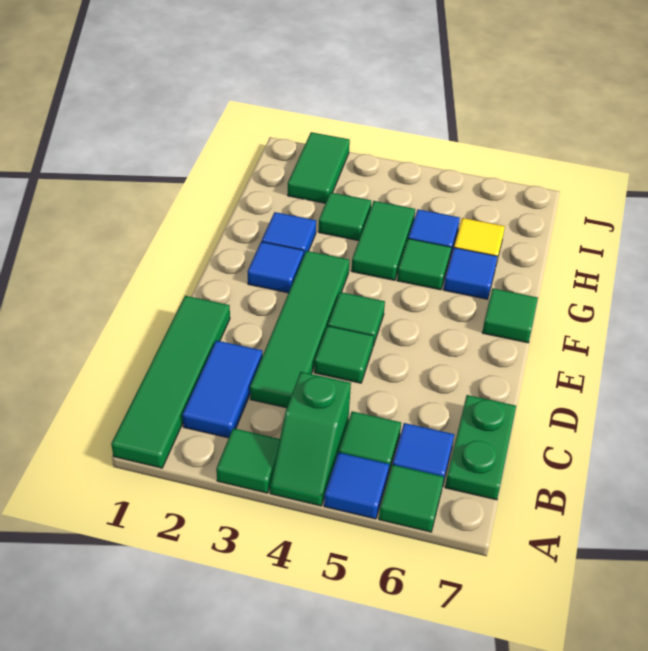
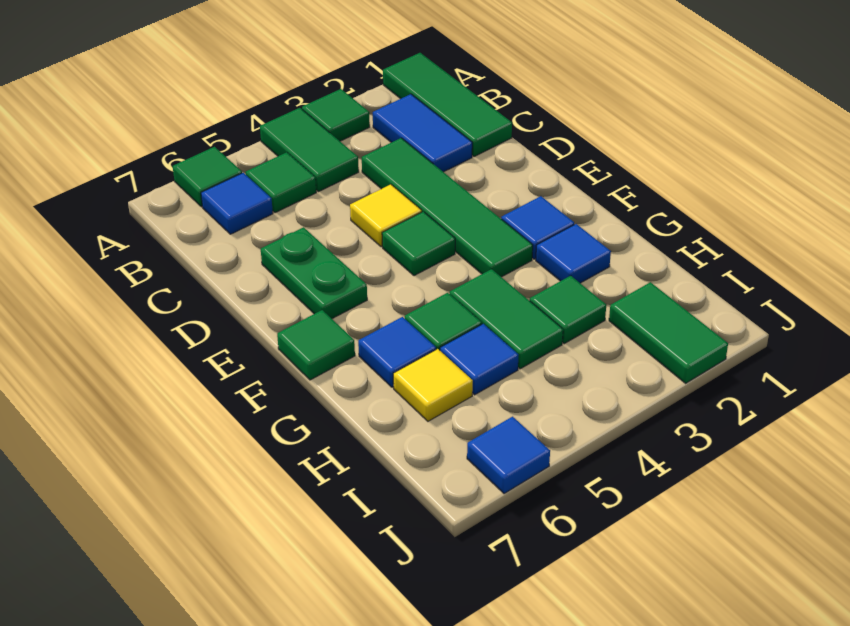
green tile A1:D1 level 1 -> green tile A1:C1 level 1
green slope A4:B4 level 1 top B -> green tile A4:B4 level 1
blue tile A5 level 1 -> blue tile J6 level 1
green plate B7:C7 level 1 -> green plate D6:E6 level 1
green tile D4 level 1 -> yellow tile D4 level 1

